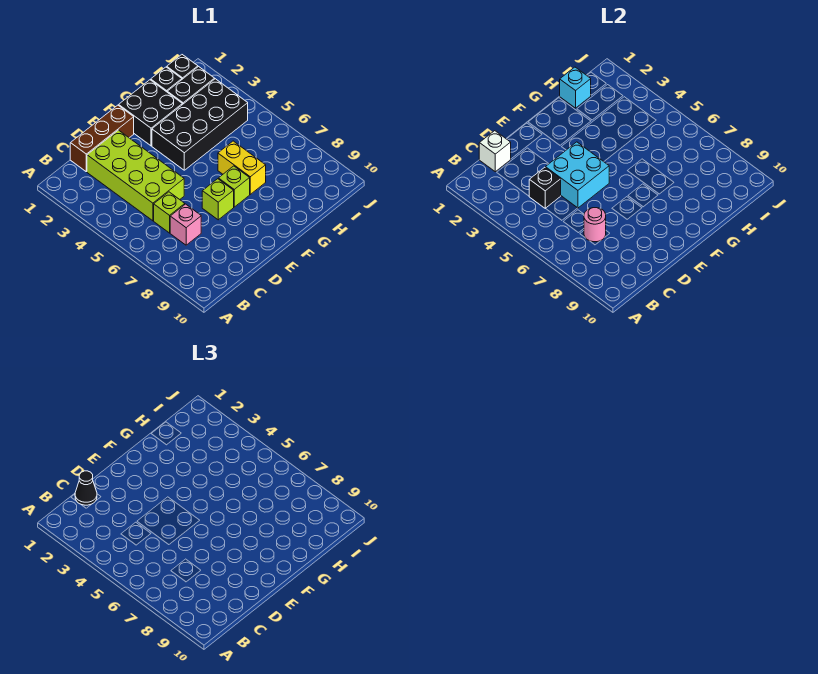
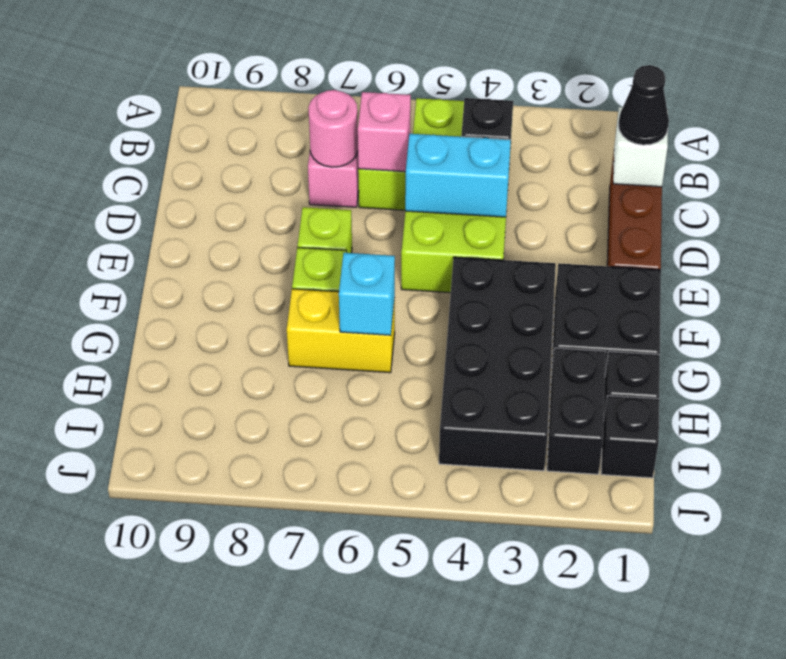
lime brick C2:D5 level 1 -> lime brick B4:E5 level 1
none -> pink brick C6 level 2
cyan brick D4:E5 level 2 -> cyan brick D4:D5 level 2
cyan brick H1 level 2 -> cyan brick G6 level 2

